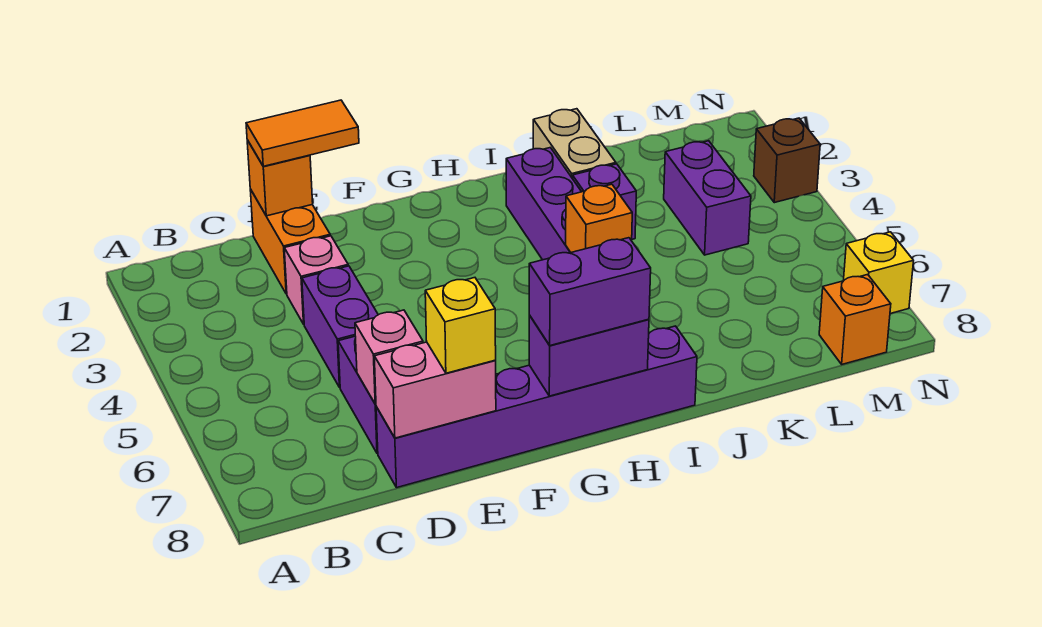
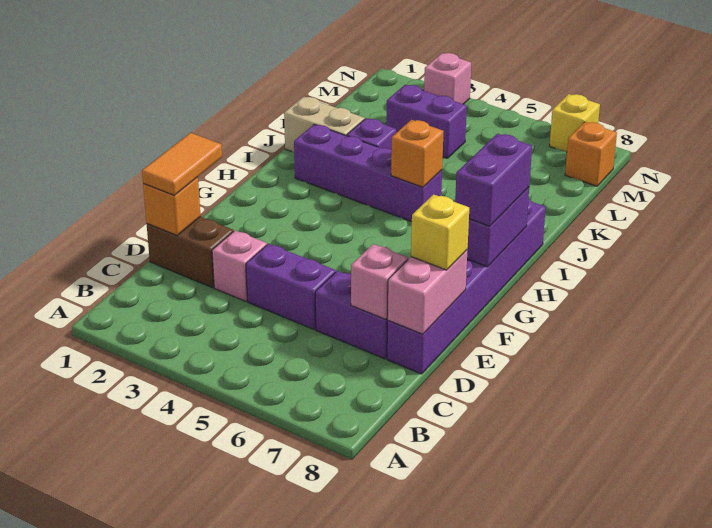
orange brick D1:D2 level 1 -> brown brick D1:D2 level 1
brown brick N3 level 1 -> pink brick N3 level 1

